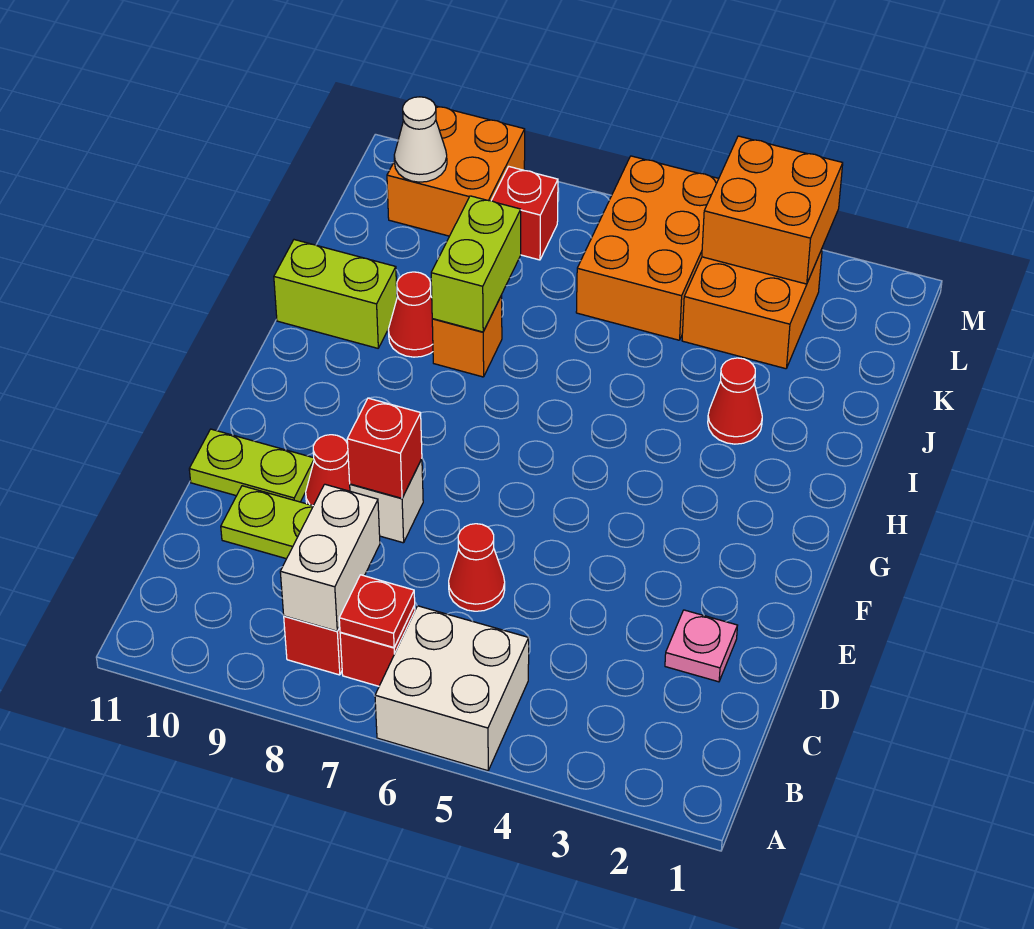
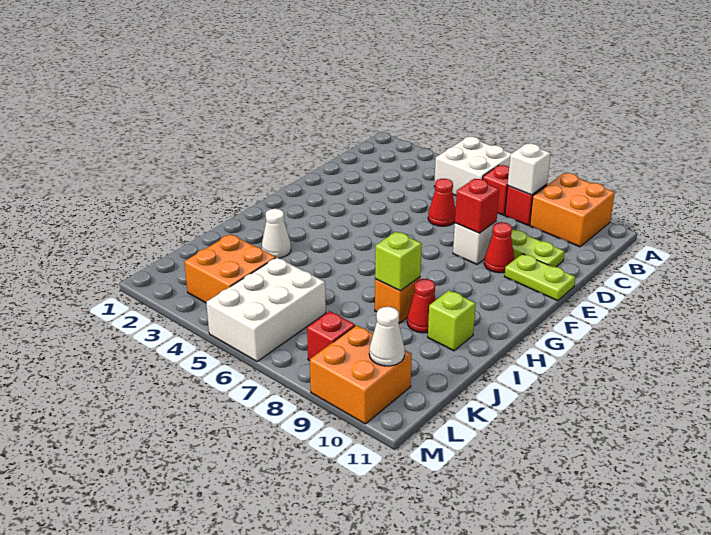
red plate B7 level 2 -> none
white brick B8:C8 level 2 -> white brick B8 level 2
pink plate D2 level 1 -> none
red cone I3 level 1 -> white cone I3 level 1
lime brick I8:J8 level 2 -> lime brick I8 level 2
lime brick I10:I11 level 1 -> lime brick I10 level 1
orange brick K5:M6 level 1 -> white brick K5:M6 level 1
orange brick L3:M4 level 2 -> orange brick A9:B10 level 1

